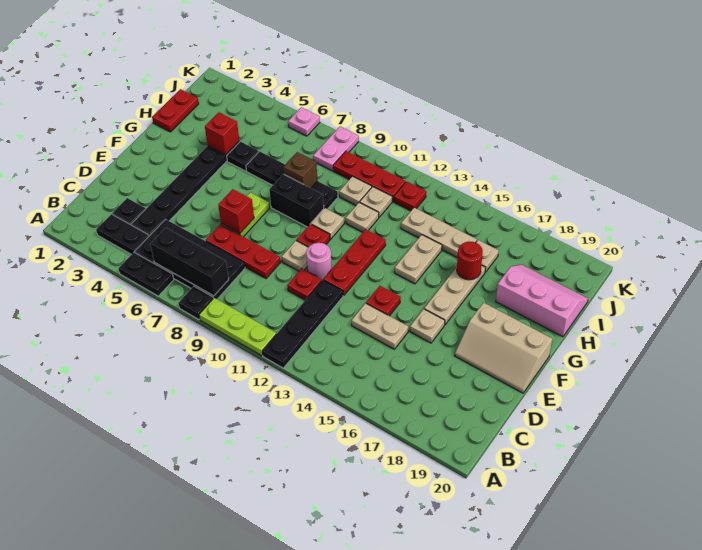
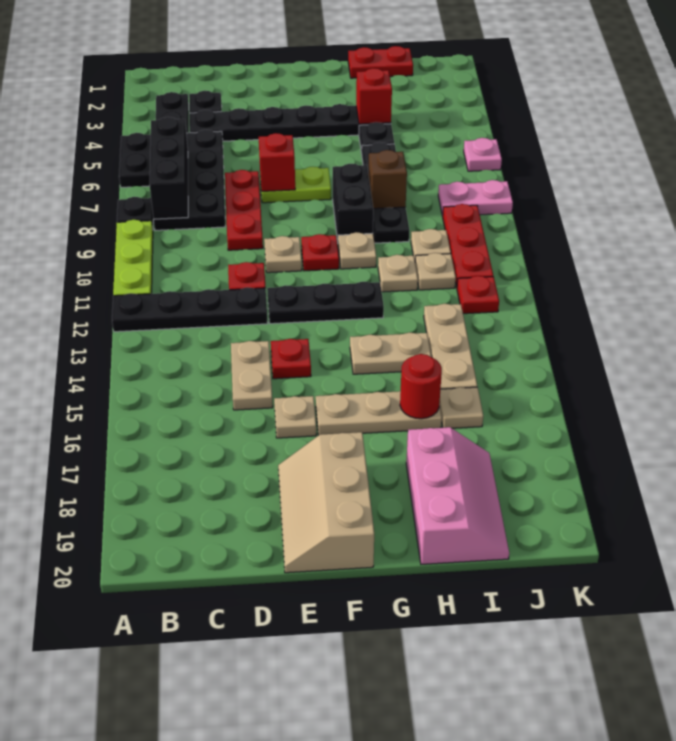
pink round brick E11 level 1 -> none
red plate E12:G12 level 1 -> black plate E12:G12 level 1

